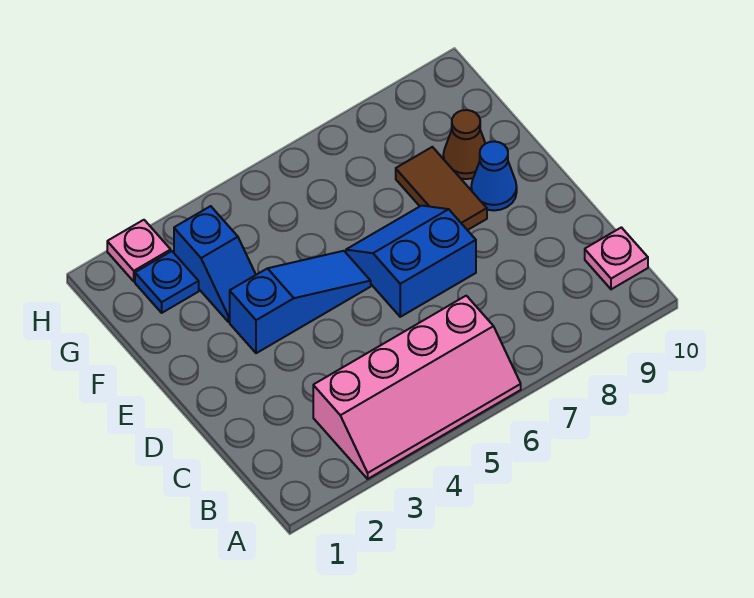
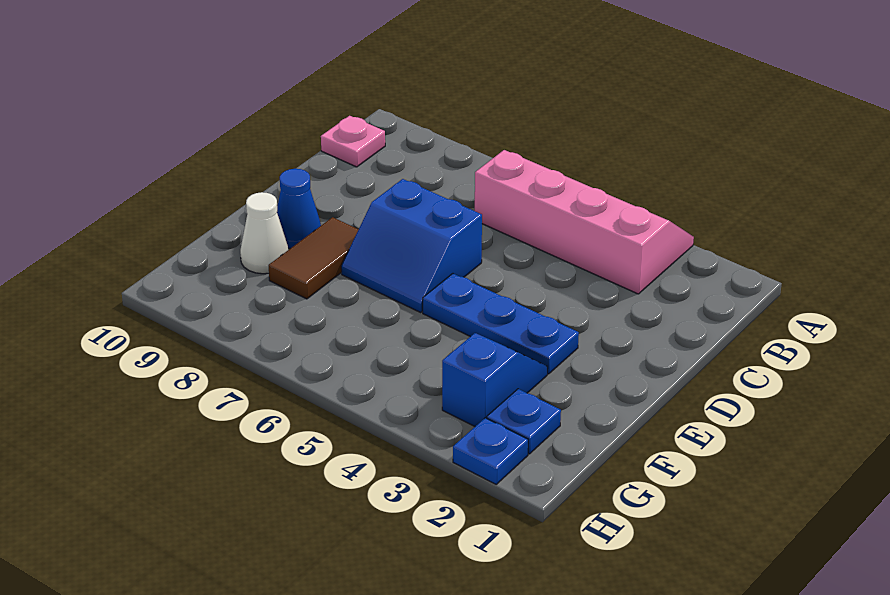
blue slope E3:E5 level 1 top 3 -> blue plate E3:E5 level 1
brown cone F9 level 1 -> white cone F9 level 1
pink plate H2 level 1 -> blue plate H2 level 1

